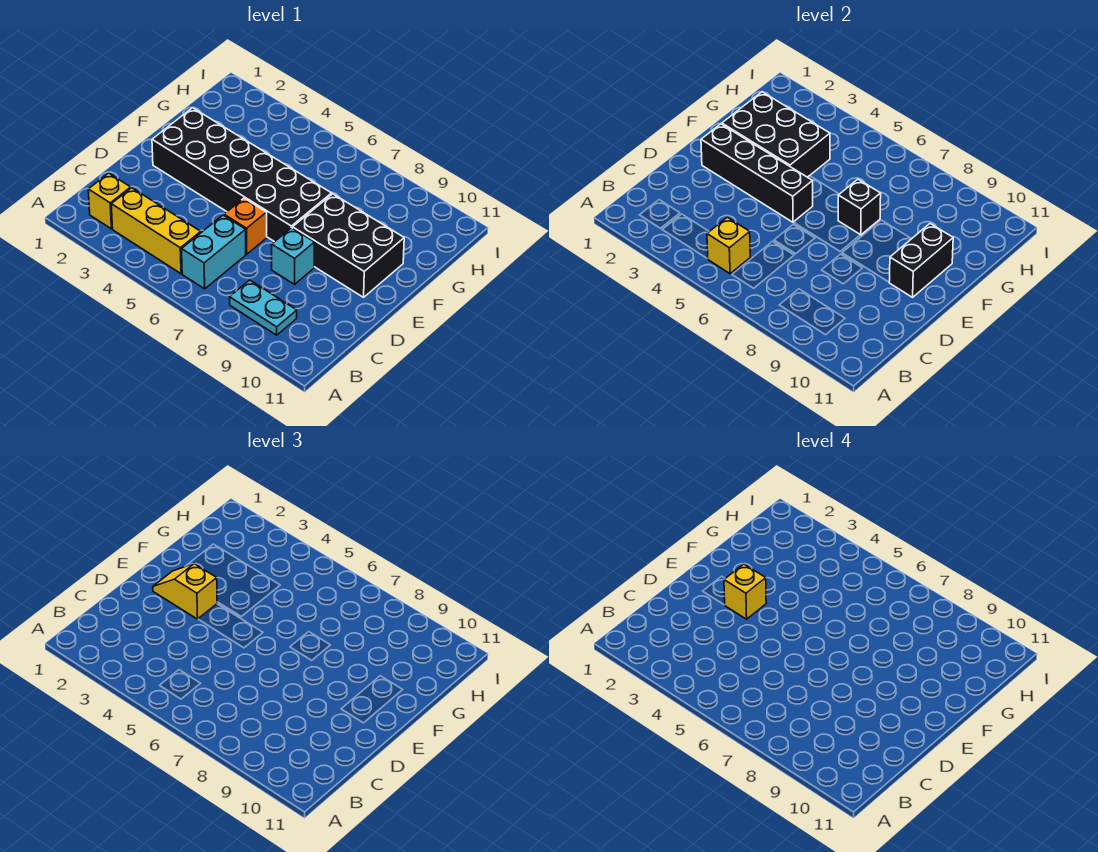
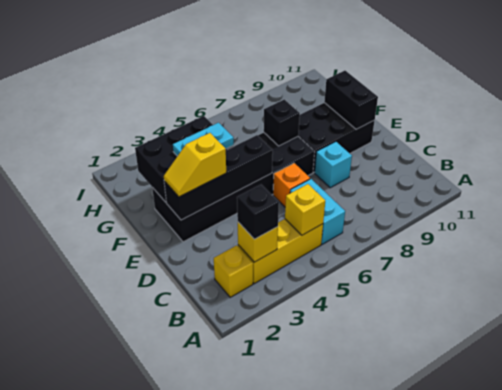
none -> black brick B3 level 3
cyan plate B8:B9 level 1 -> cyan plate F3:F4 level 3
yellow brick E3 level 4 -> yellow brick B3 level 2

